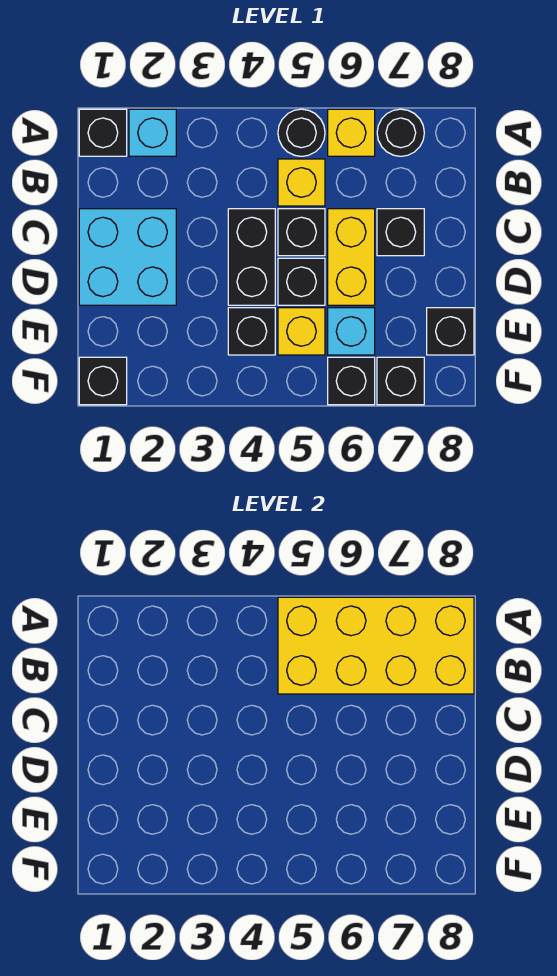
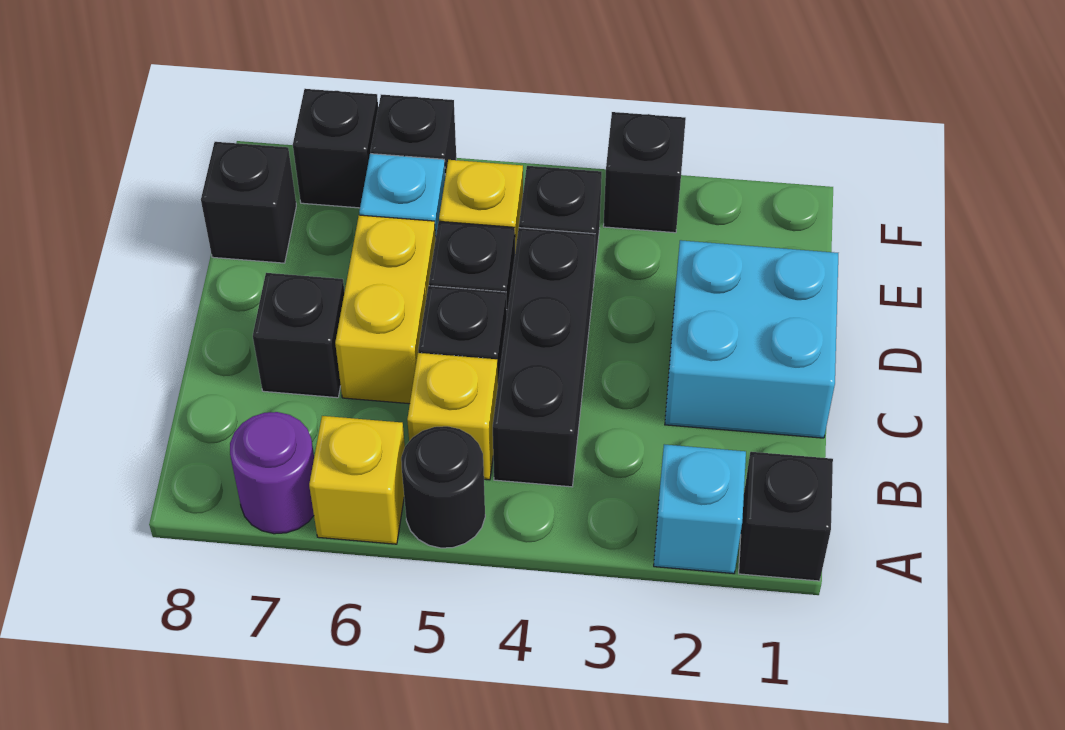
yellow brick A5:B8 level 2 -> none
black round brick A7 level 1 -> purple round brick A7 level 1
black brick C4:D4 level 1 -> black brick B4:D4 level 1
black brick F1 level 1 -> black brick F3 level 1

